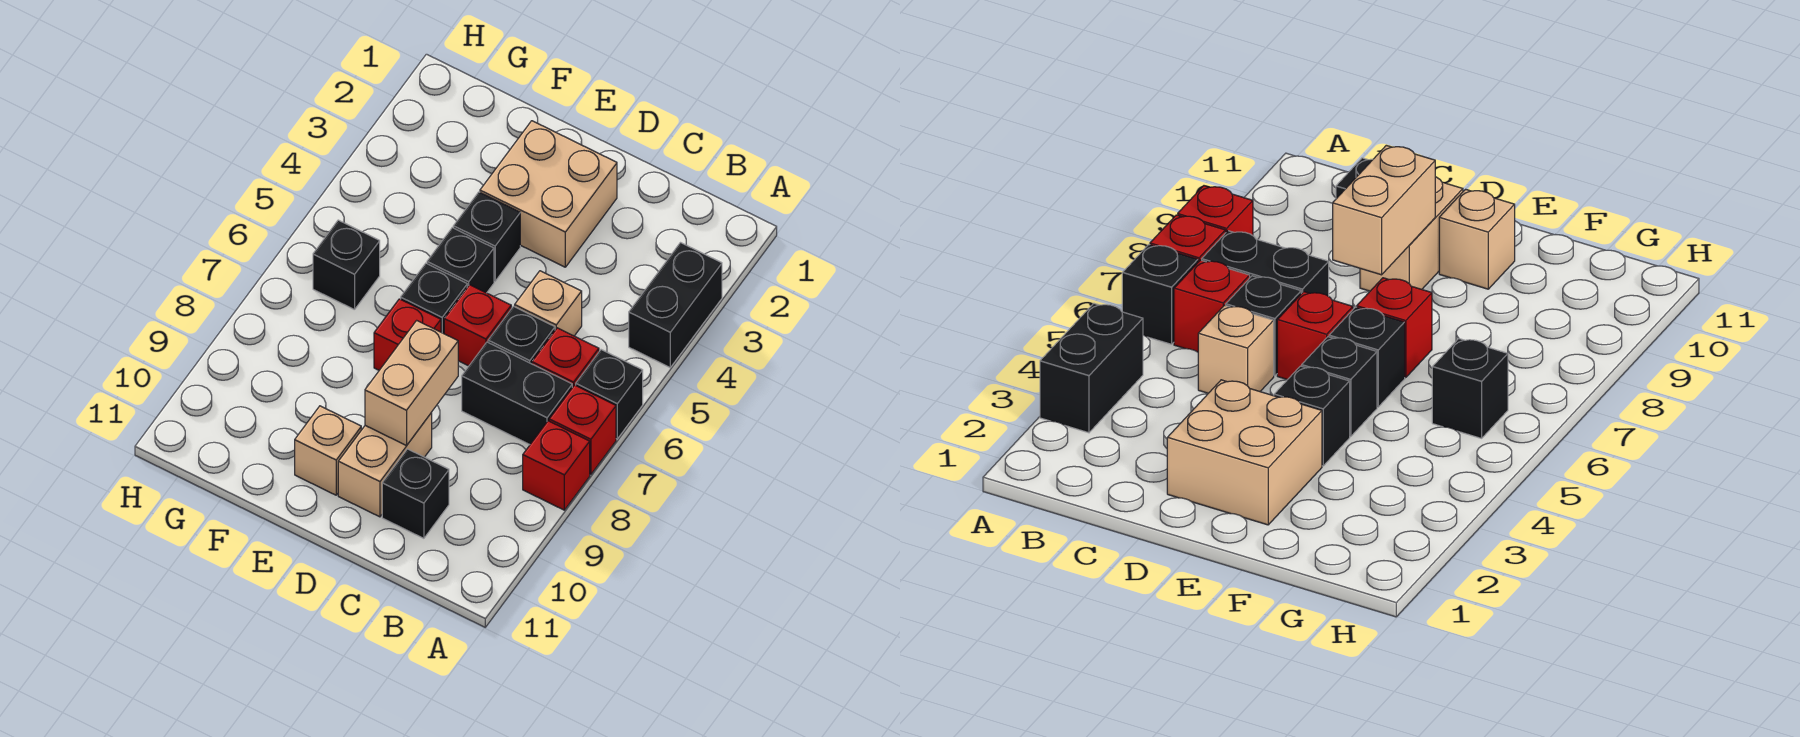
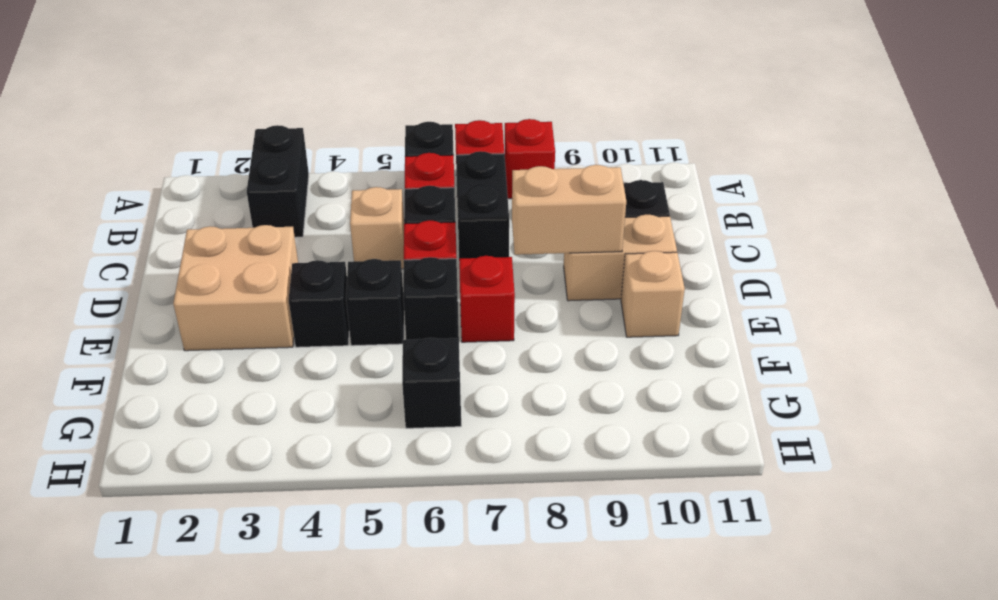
black brick A3:A4 level 1 -> black brick A3:B3 level 1

